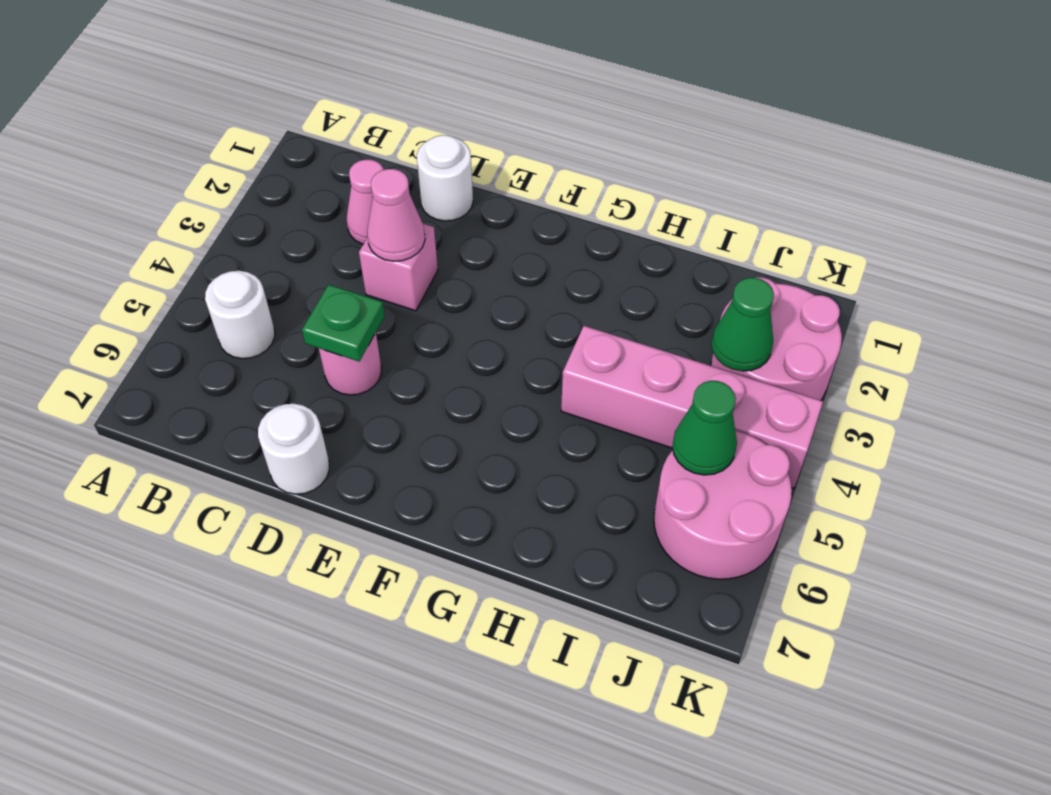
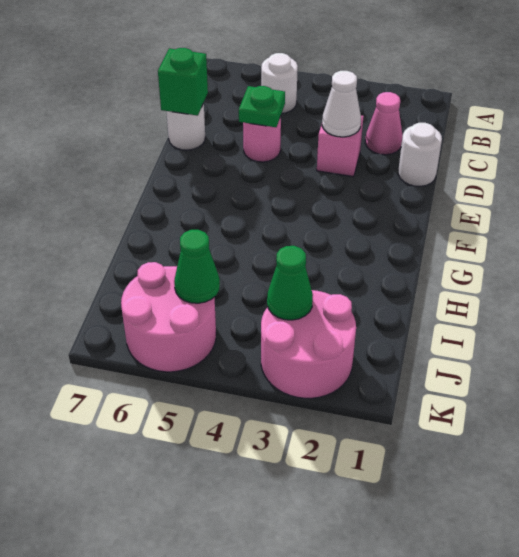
pink cone D3 level 2 -> white cone D3 level 2
none -> green brick D7 level 2
pink brick H4:K4 level 1 -> none

